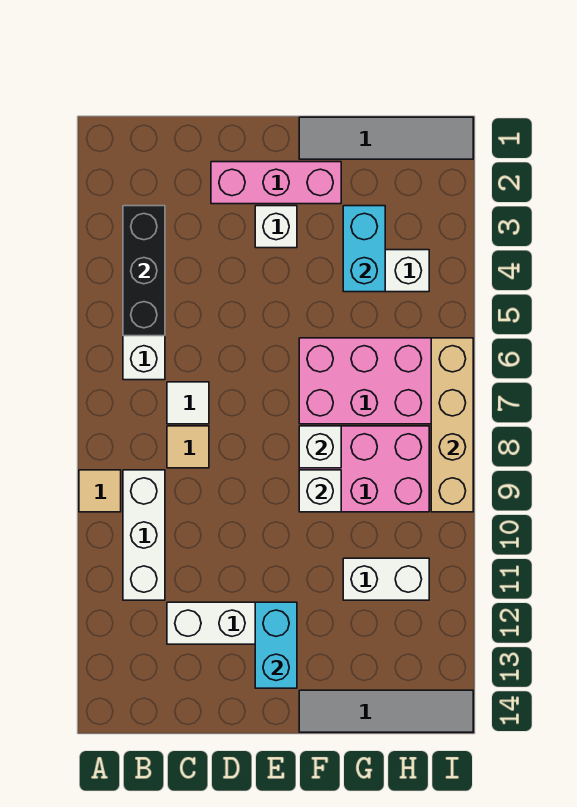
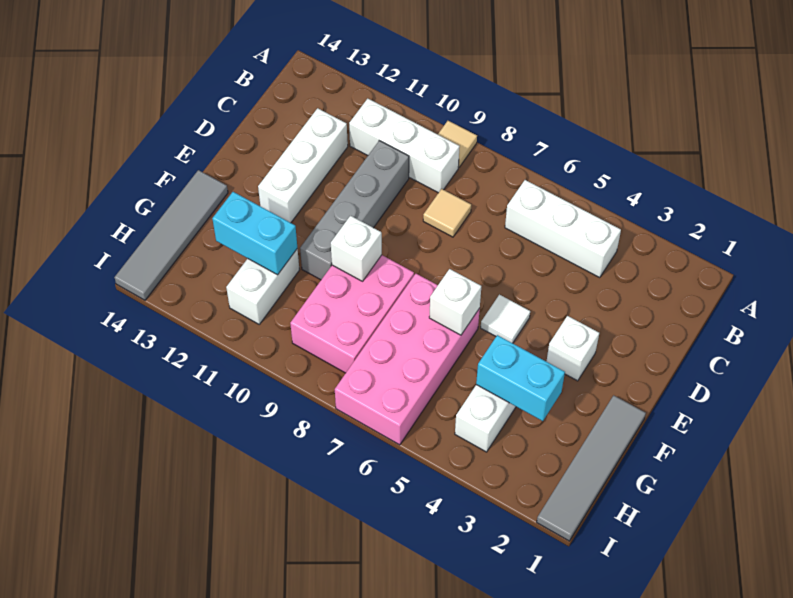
black brick B3:B5 level 2 -> none
white tile C7 level 1 -> white tile E5 level 1
none -> grey brick C10:F10 level 1
pink brick D2:F2 level 1 -> none
cyan brick E12:E13 level 2 -> cyan brick G11:G12 level 2
white brick F8 level 2 -> white brick F6 level 2
tan brick I6:I9 level 2 -> none

